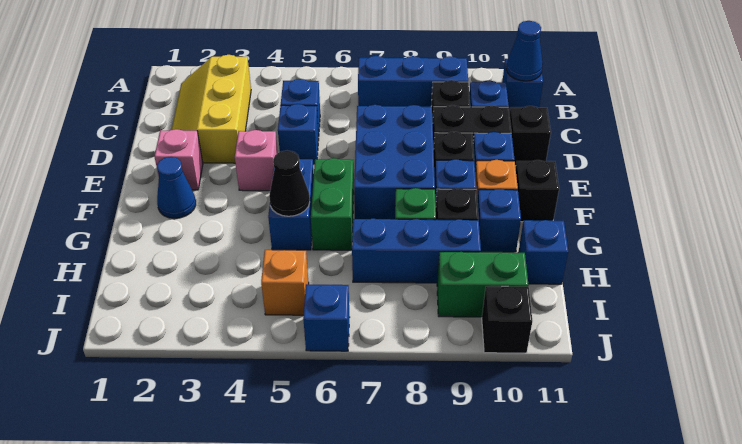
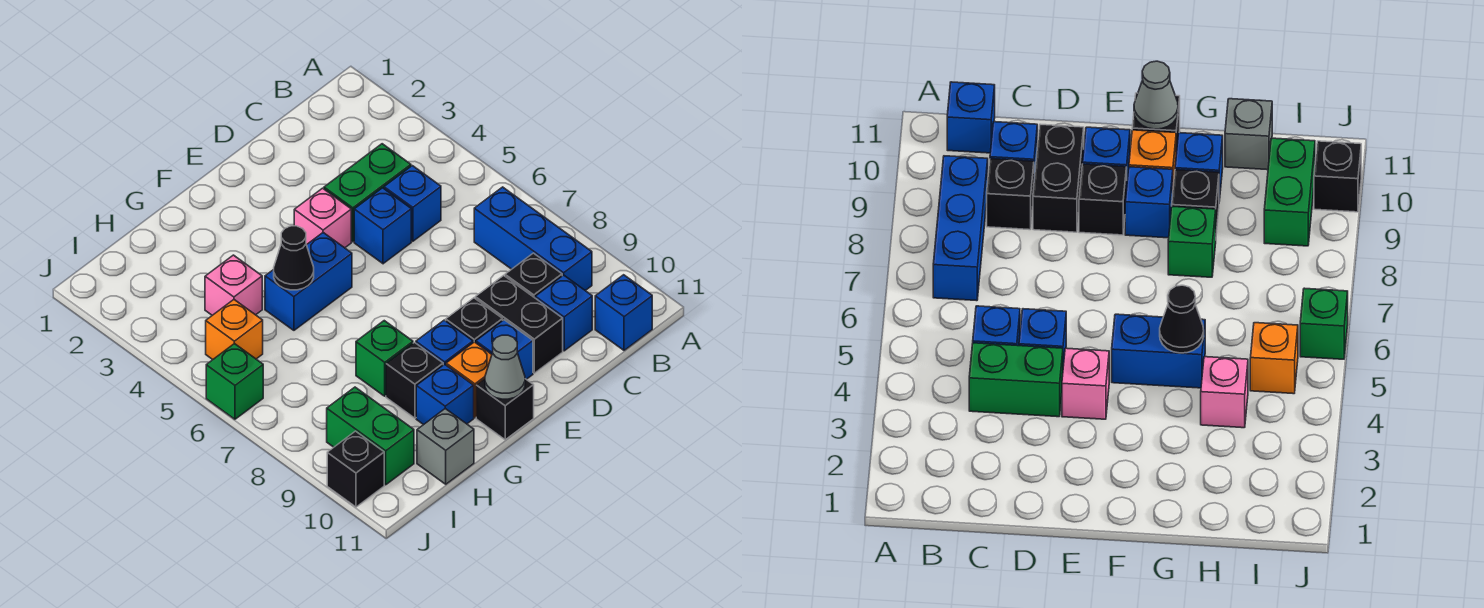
yellow slope B2:D3 level 1 top 3 -> none
blue cone B11 level 2 -> none
blue brick D7:F8 level 1 -> none
black brick D11 level 1 -> none
pink brick E2 level 1 -> pink brick H4 level 1
blue cone F2 level 1 -> none
green brick F6:G6 level 1 -> green brick C4:D4 level 1
none -> grey cone F11 level 2
blue brick H7:H9 level 1 -> none
blue brick H11 level 1 -> grey brick H11 level 1
blue brick J6 level 1 -> green brick J6 level 1

